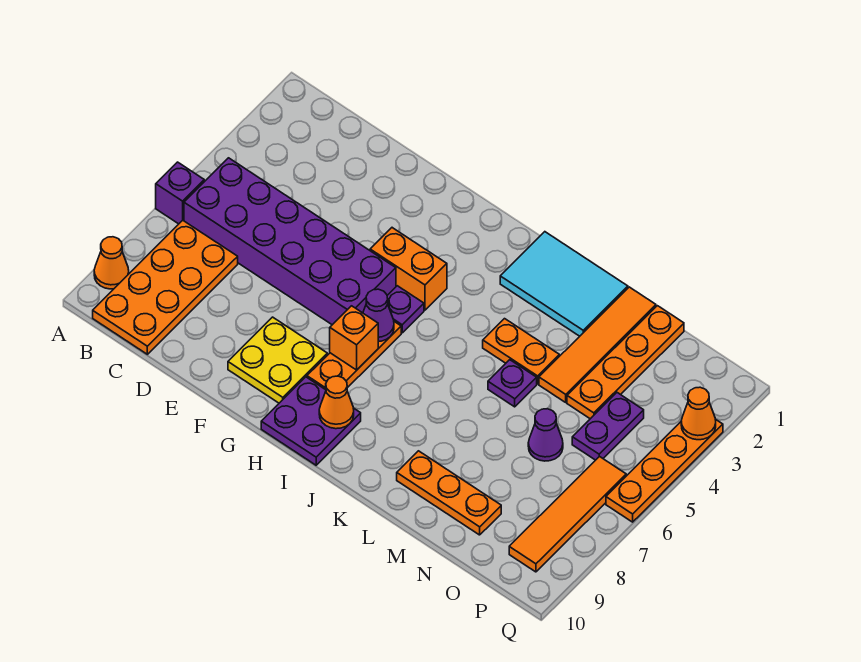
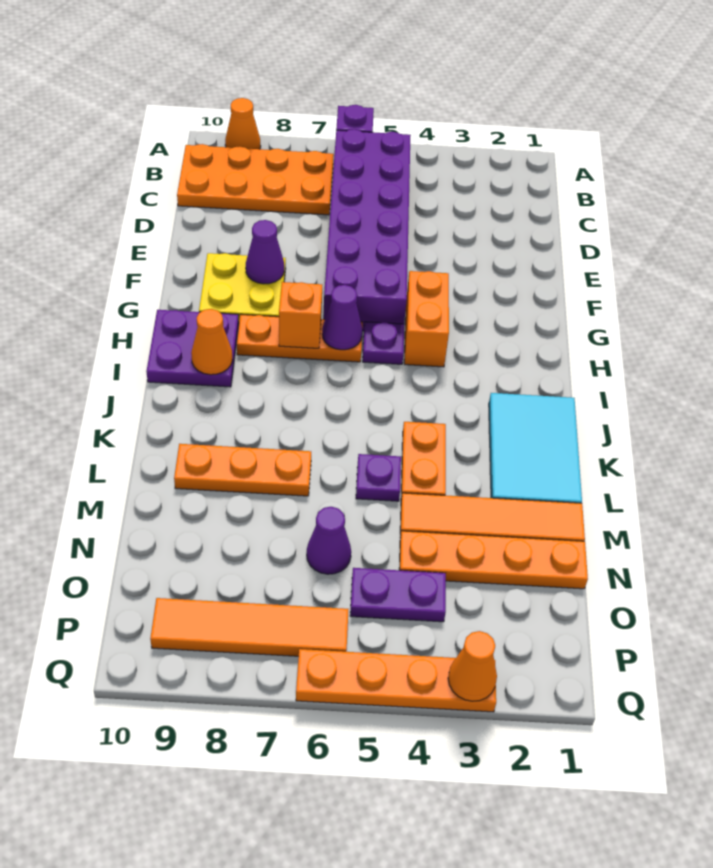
none -> purple cone F8 level 2
orange plate L9:N9 level 1 -> orange plate L7:L9 level 1

